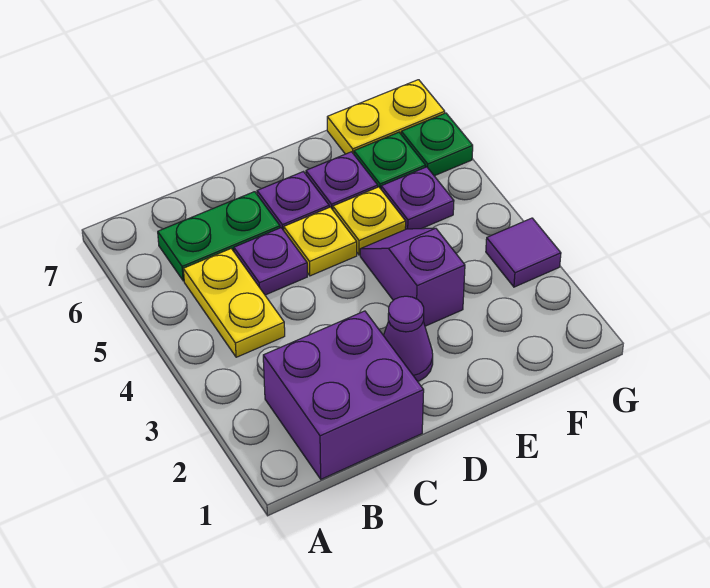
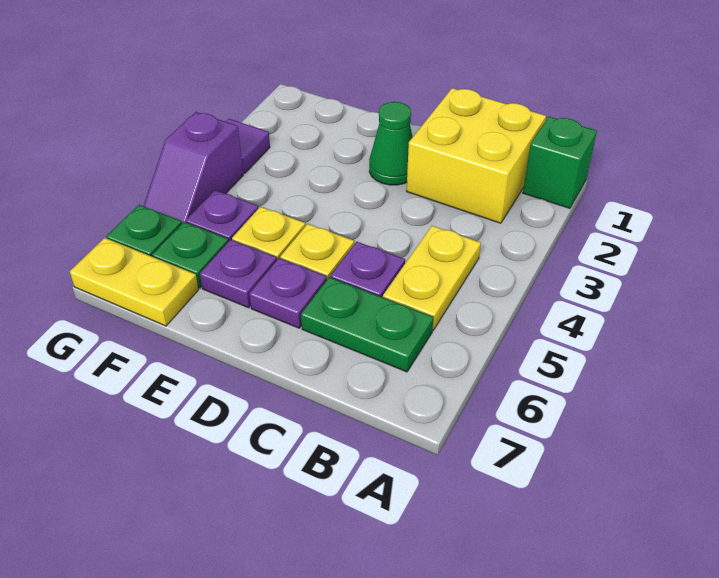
none -> green brick A1 level 1
purple brick B1:C2 level 1 -> yellow brick B1:C2 level 1
purple cone D2 level 1 -> green cone D2 level 1
purple slope E3:E4 level 1 top 3 -> purple slope G4:G5 level 1 top 4

